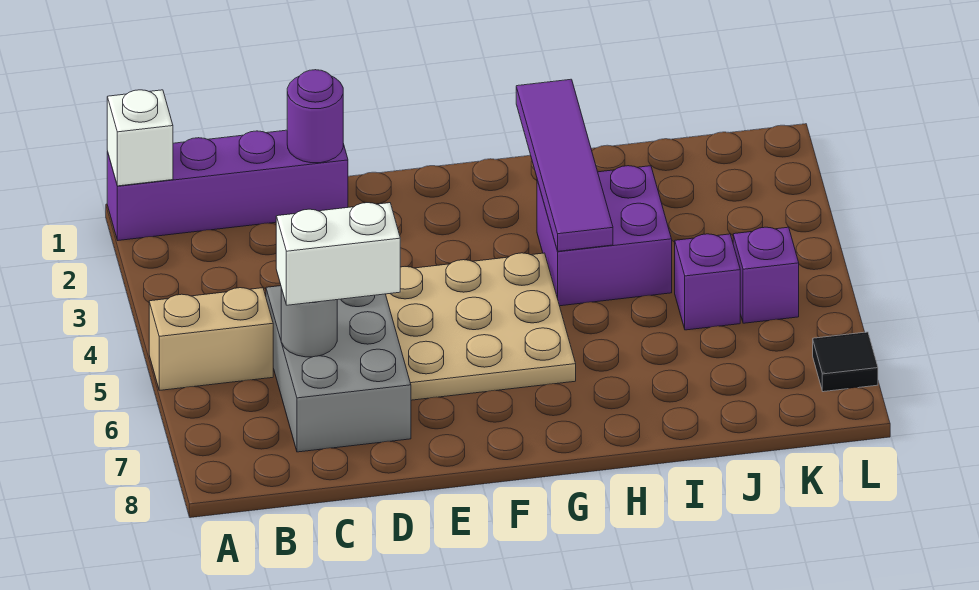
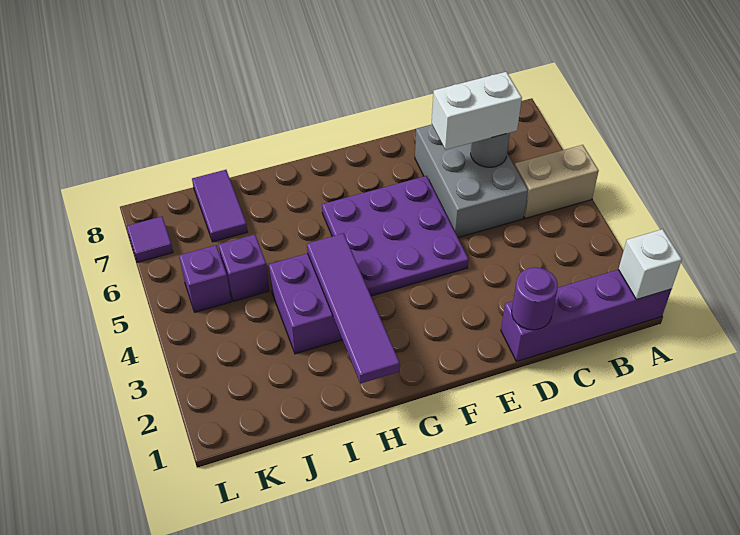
tan plate E4:G6 level 1 -> purple plate E4:G6 level 1
none -> purple tile J7:J8 level 1
black tile L7 level 1 -> purple tile L7 level 1

